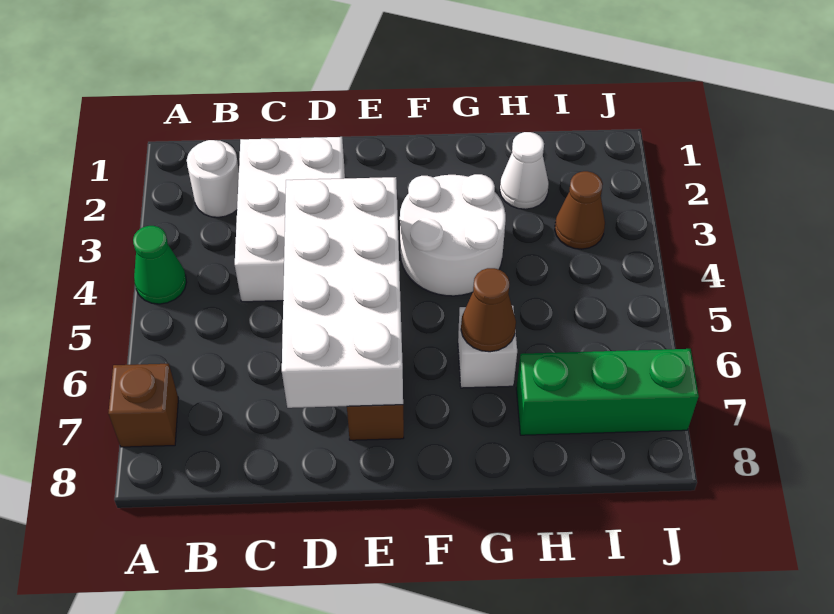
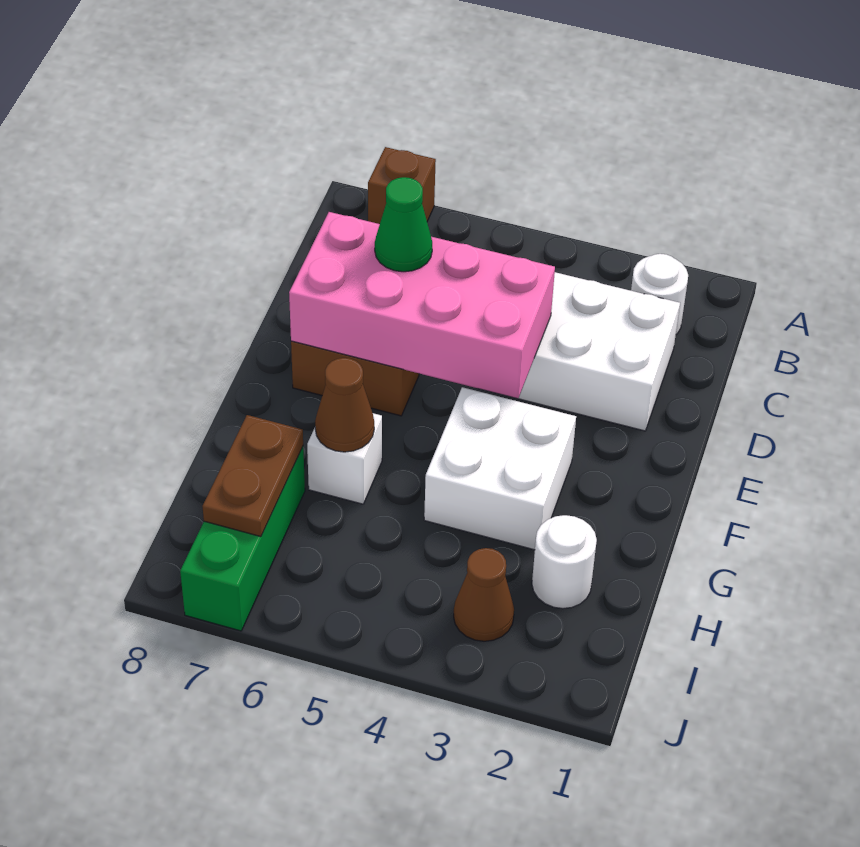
green cone A4 level 1 -> green cone D6 level 3
white brick D4:E7 level 2 -> pink brick D4:E7 level 2
white round brick F3:G4 level 1 -> white brick F3:G4 level 1
white cone H2 level 1 -> white round brick H2 level 1
none -> brown plate H7:I7 level 2

